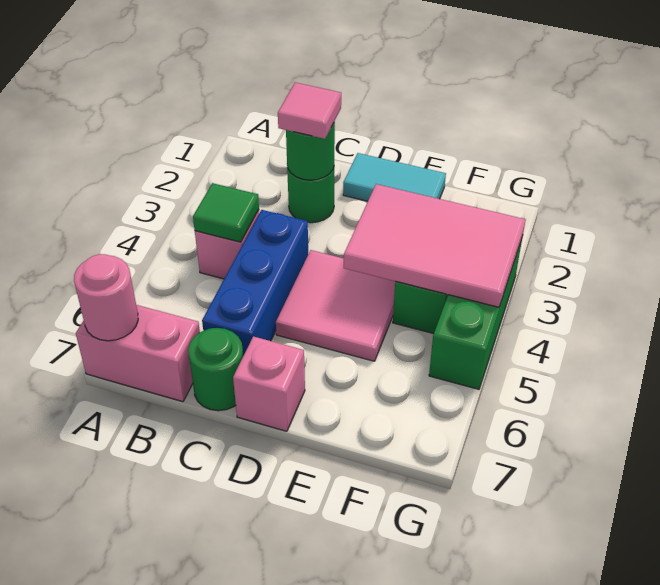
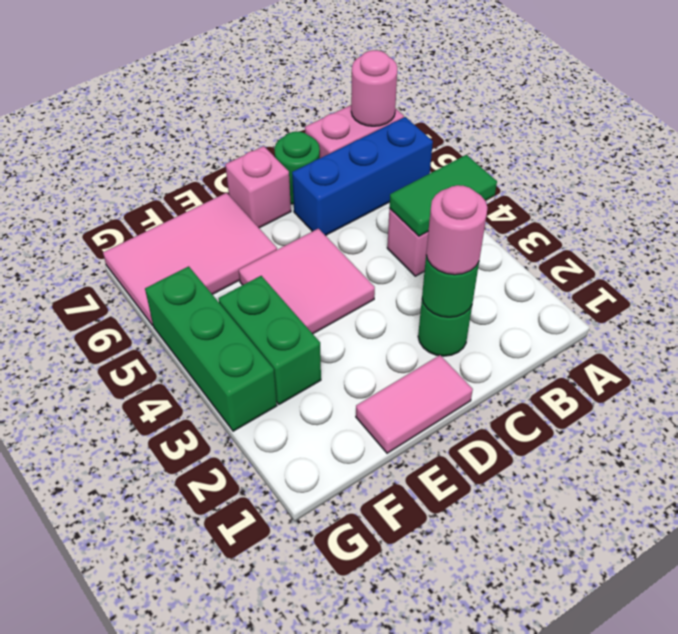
green tile B4 level 2 -> green tile A4:B4 level 2
pink tile C2 level 3 -> pink round brick C2 level 3
blue brick C4:C6 level 1 -> blue brick A6:C6 level 1
cyan tile D1:E1 level 1 -> pink tile D1:E1 level 1
pink tile E3:G4 level 2 -> pink tile E6:G7 level 1

